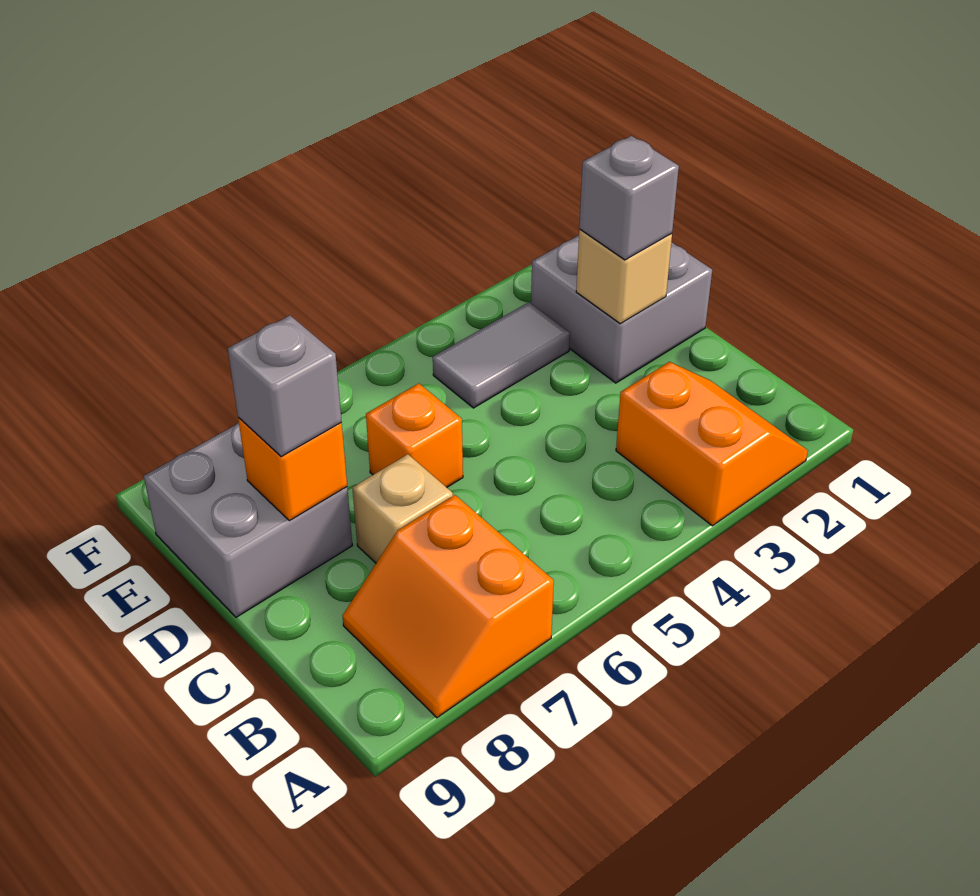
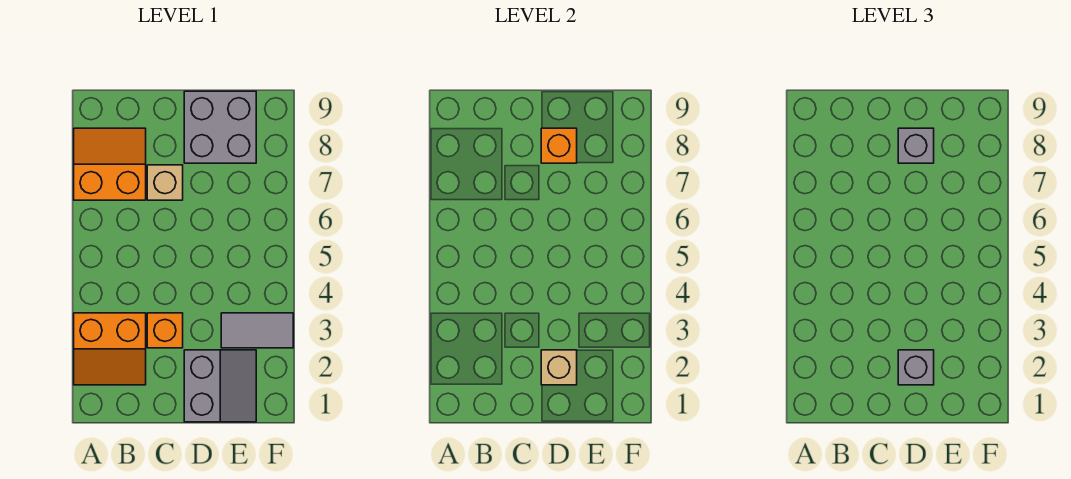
grey brick D1:E2 level 1 -> grey slope D1:E2 level 1 top D
orange brick D6 level 1 -> orange brick C3 level 1
grey tile E3:E4 level 1 -> grey tile E3:F3 level 1

